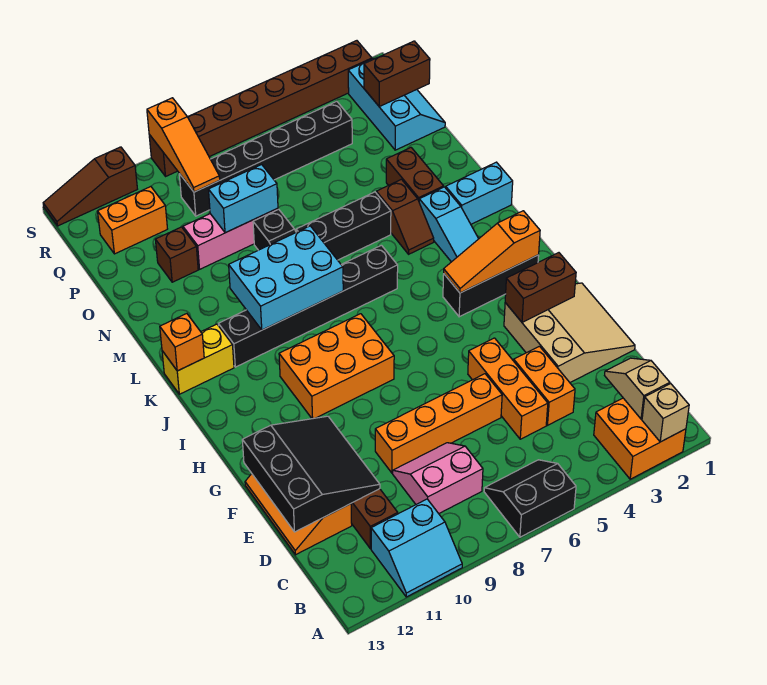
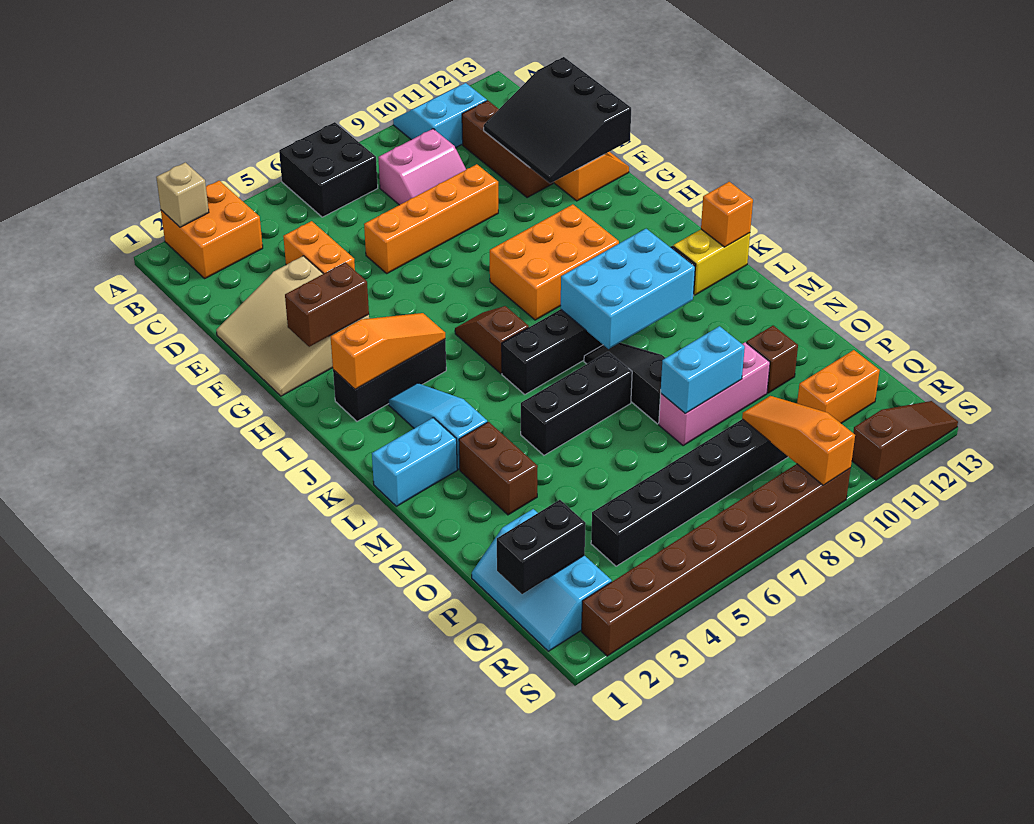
black slope A6:B7 level 1 top A -> black brick A6:B7 level 1
tan slope B2:C2 level 2 top B -> none
orange brick D5:F5 level 1 -> none
brown slope L4:M4 level 1 top M -> brown slope I6:J6 level 1 top J
brown brick Q1:Q2 level 2 -> black brick Q1:Q2 level 2

